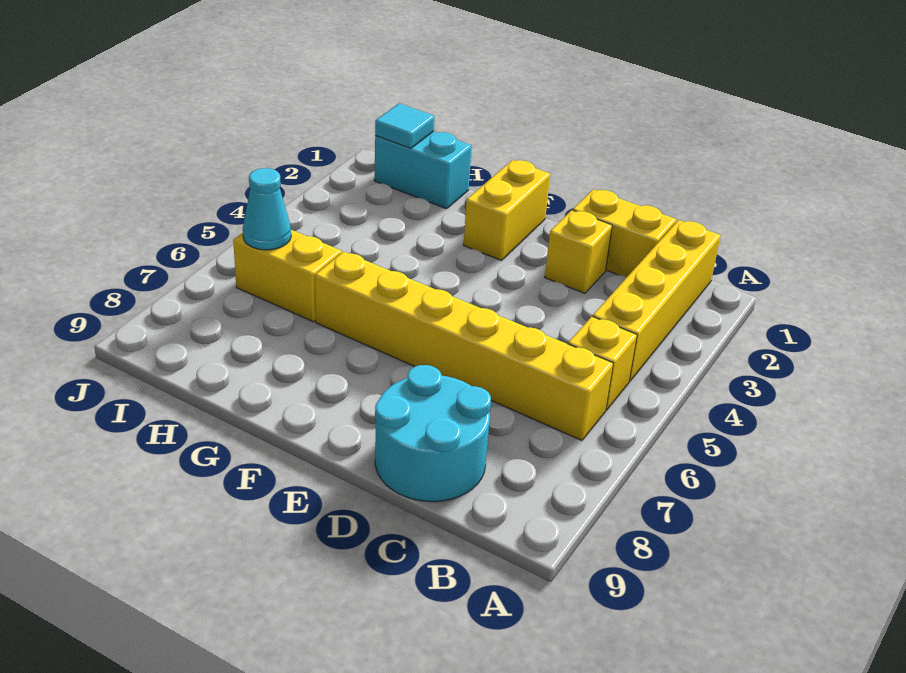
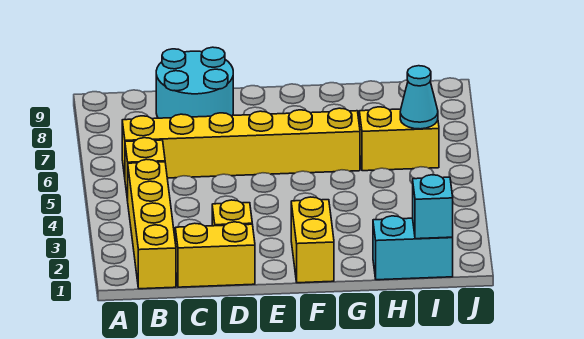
cyan tile I1 level 2 -> cyan brick I1 level 2

